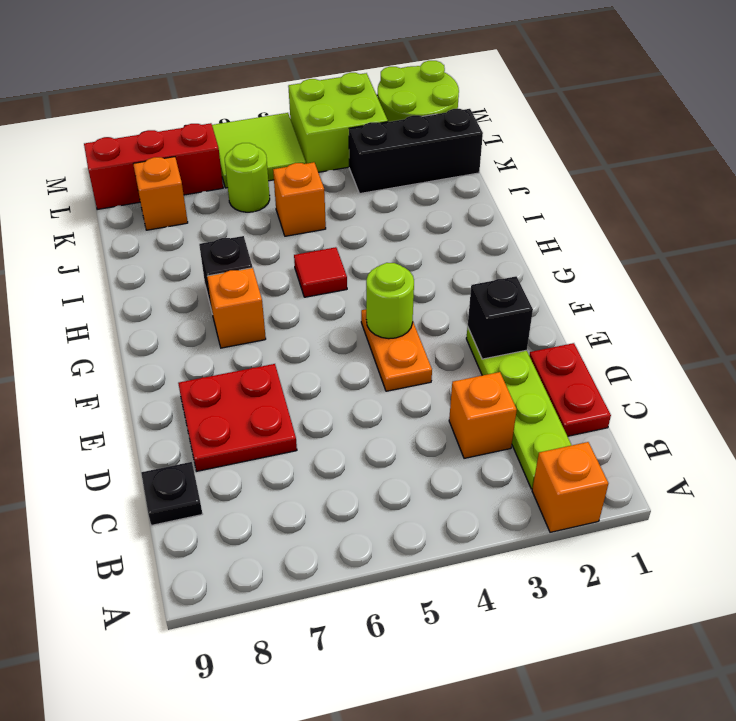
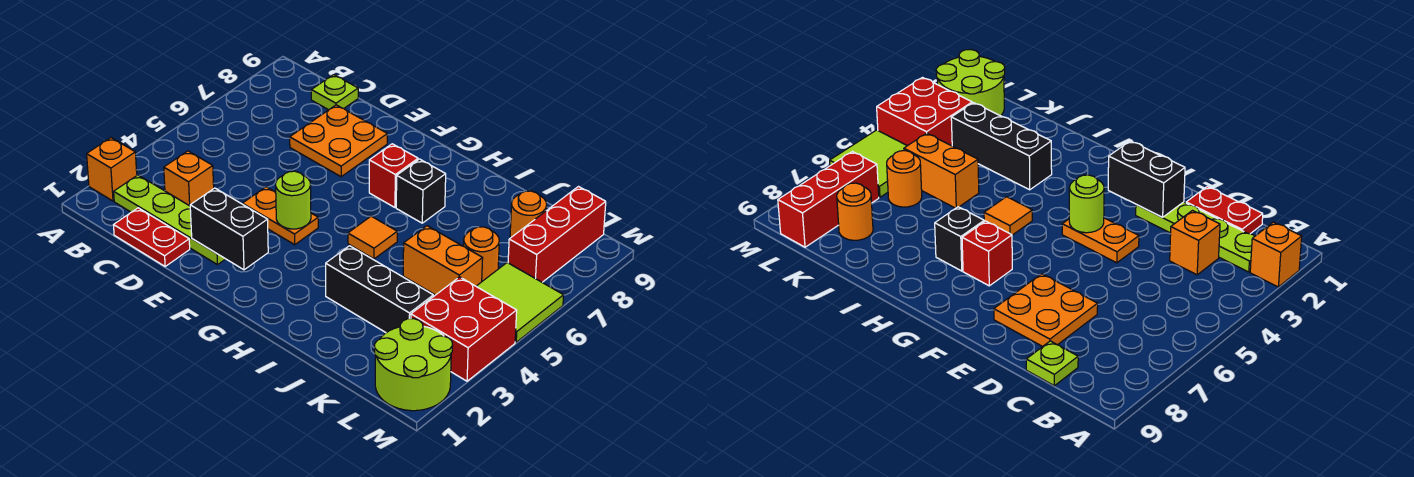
black plate C9 level 1 -> lime plate C9 level 1
red plate D7:E8 level 1 -> orange plate D7:E8 level 1
black brick E2 level 2 -> black brick E2:F2 level 2
orange brick G7 level 1 -> red brick G7 level 1
red tile H5 level 1 -> orange tile H5 level 1
orange brick J5 level 1 -> orange brick J5:K5 level 1
black brick K1:K3 level 1 -> black brick I3:K3 level 1
lime round brick K6 level 1 -> orange round brick K6 level 1
orange brick K8 level 1 -> orange round brick K8 level 1
lime brick L3:M4 level 1 -> red brick L3:M4 level 1

